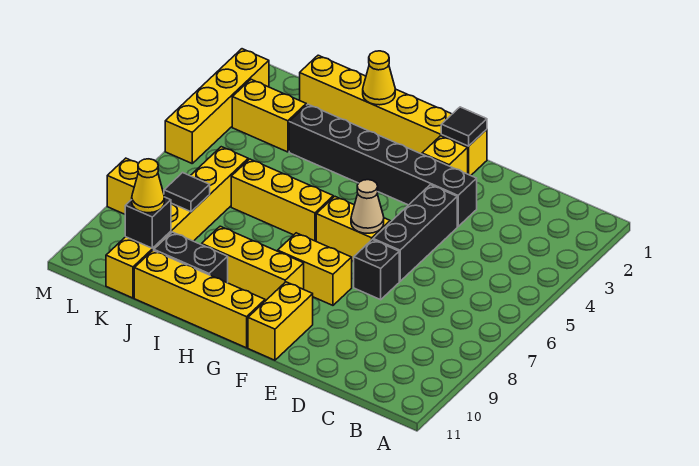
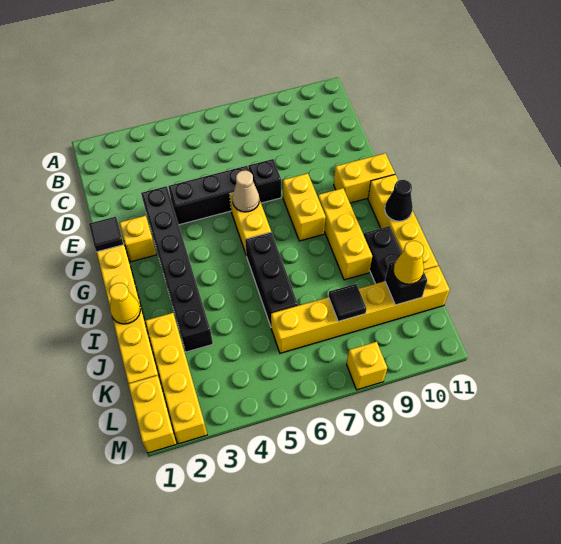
yellow brick H6:J6 level 1 -> black brick H6:J6 level 1
none -> black cone H11 level 2
yellow brick K3:L3 level 1 -> yellow brick L1:M1 level 1
yellow brick M2:M5 level 1 -> yellow brick J2:M2 level 1

